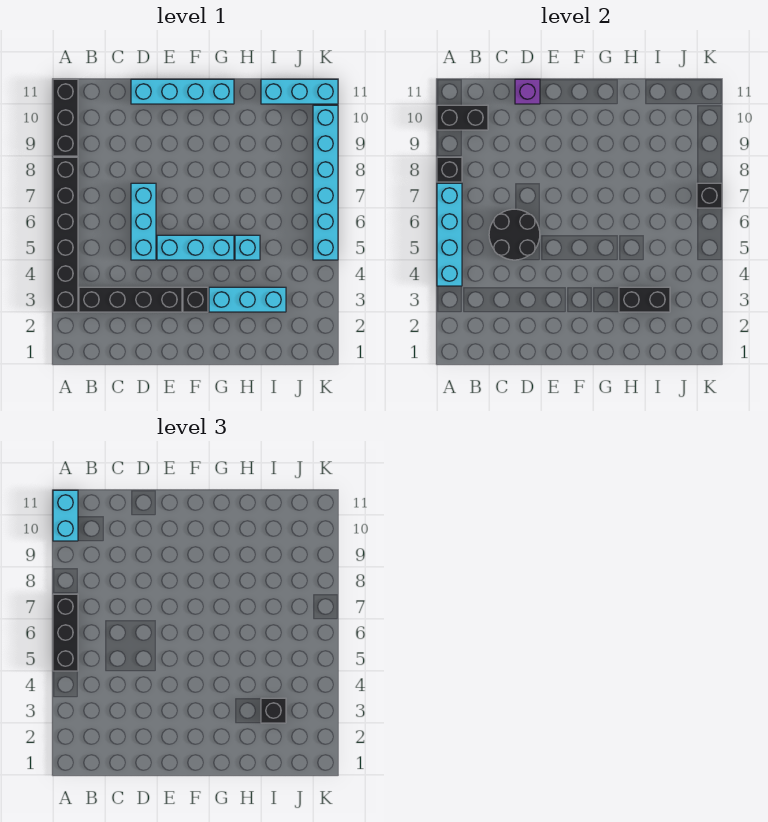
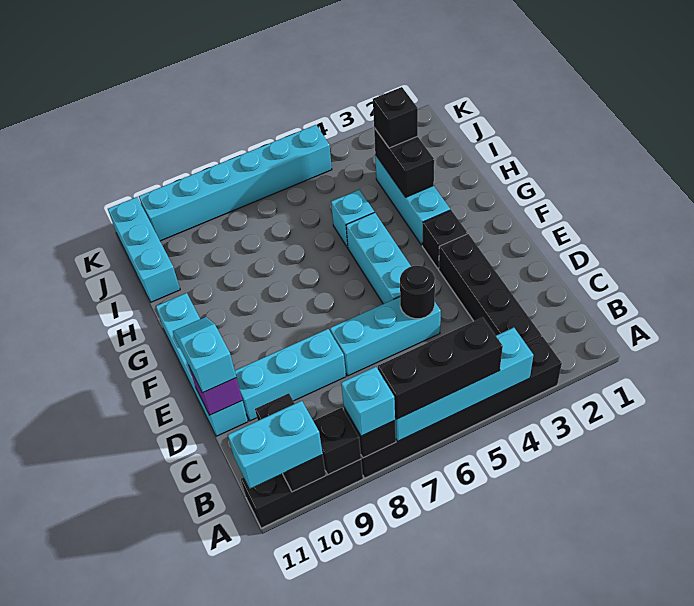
none -> cyan brick A8 level 3
black round brick C5:D6 level 2 -> black round brick D5 level 2
none -> cyan brick D8:D10 level 1
none -> cyan slope D11:E11 level 3 top D
black brick K7 level 2 -> black brick A9 level 2

